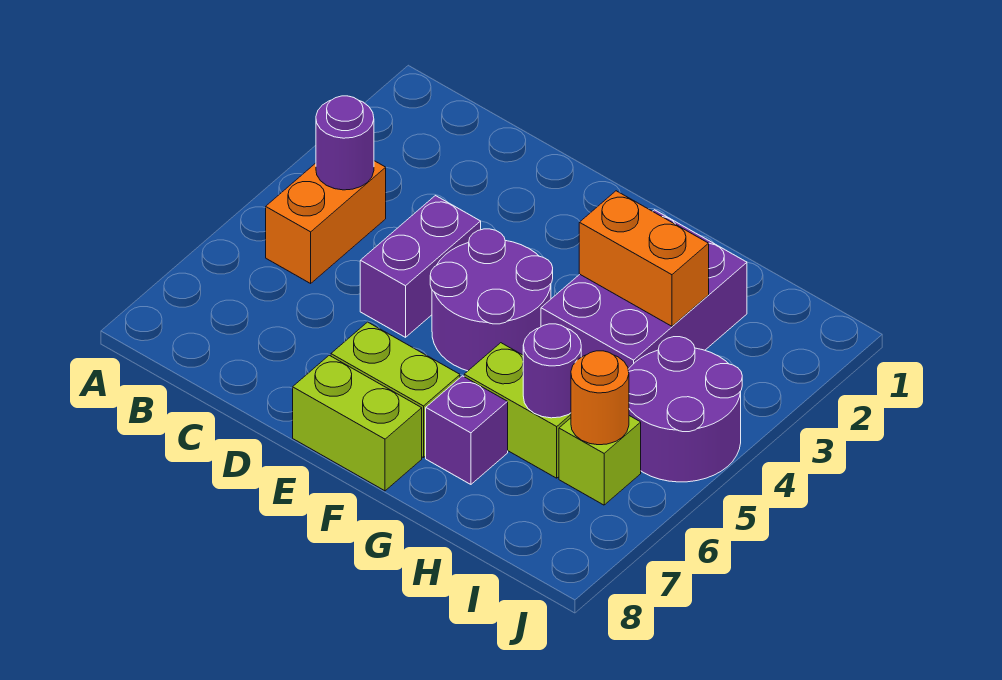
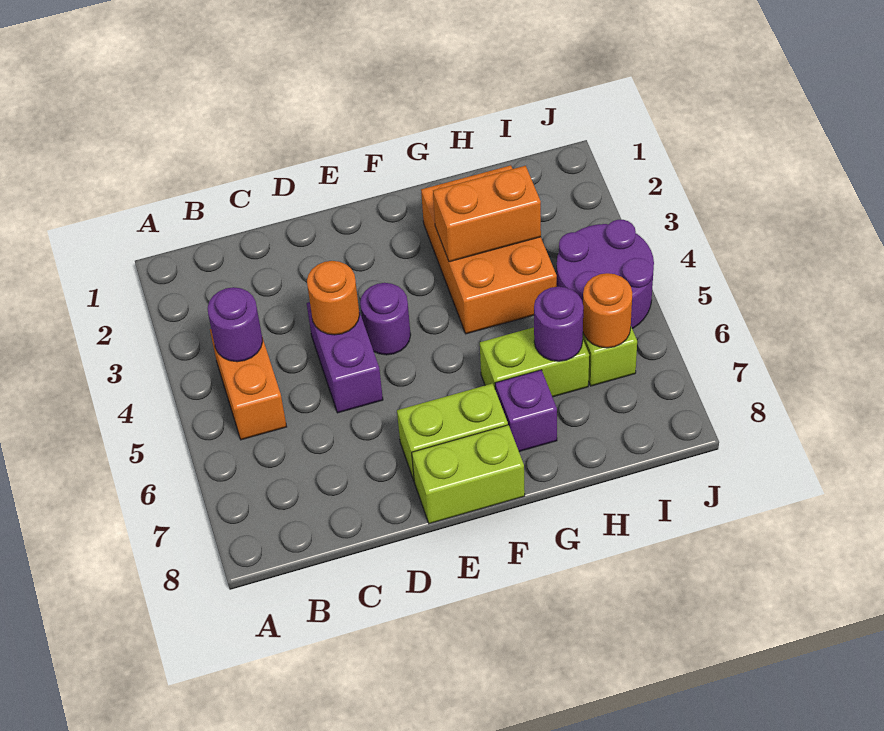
none -> orange round brick D4 level 2
purple round brick E4:F5 level 1 -> purple round brick E4 level 1
purple brick G2:H4 level 1 -> orange brick G2:H4 level 1

